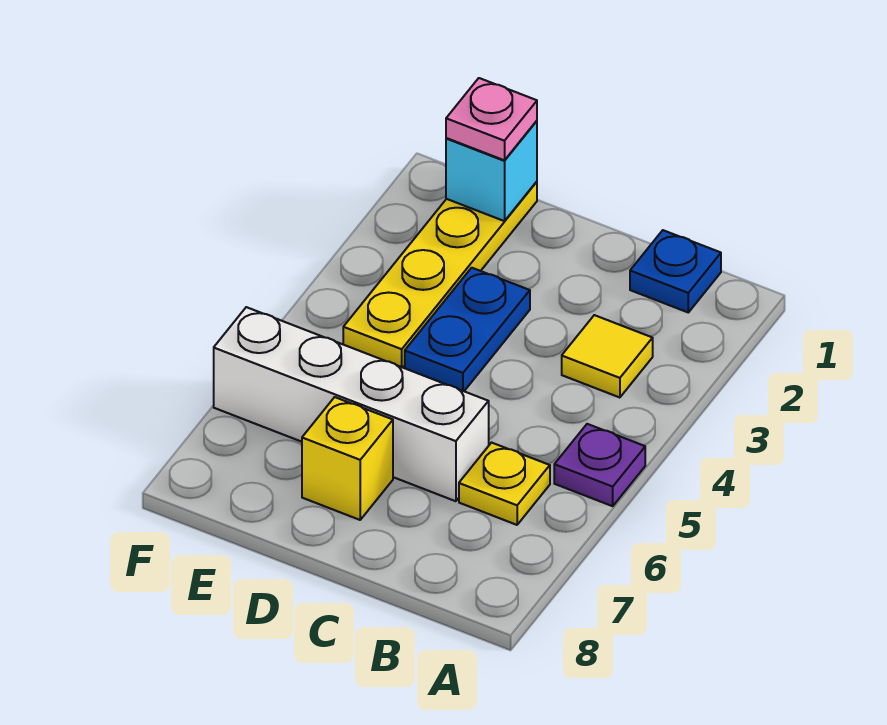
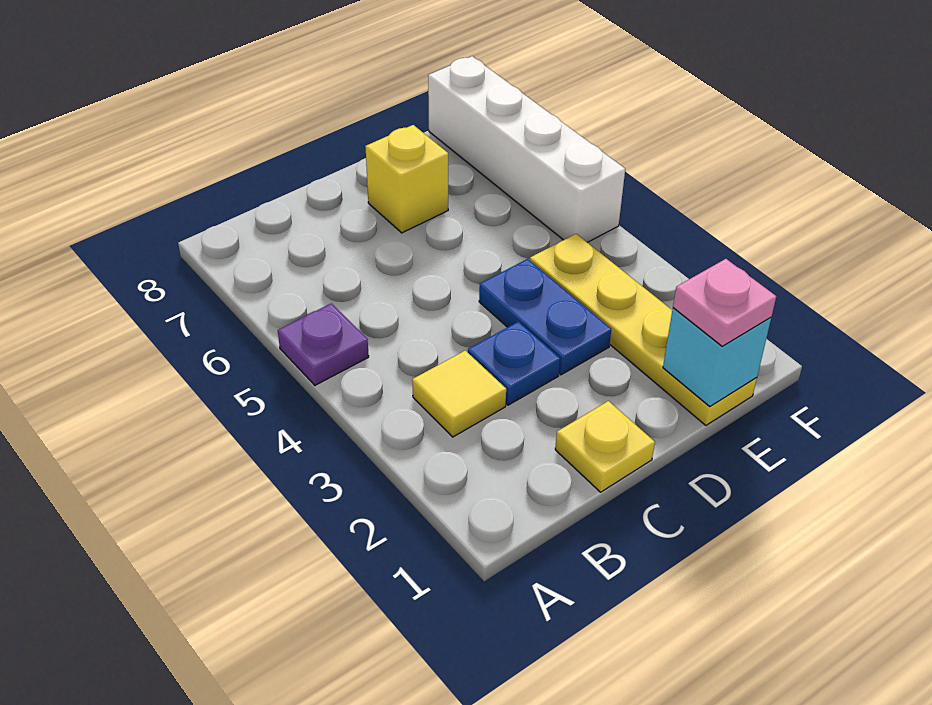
blue plate B1 level 1 -> blue plate C3 level 1
yellow plate B6 level 1 -> yellow plate C1 level 1
white brick C6:F6 level 1 -> white brick F5:F8 level 1

